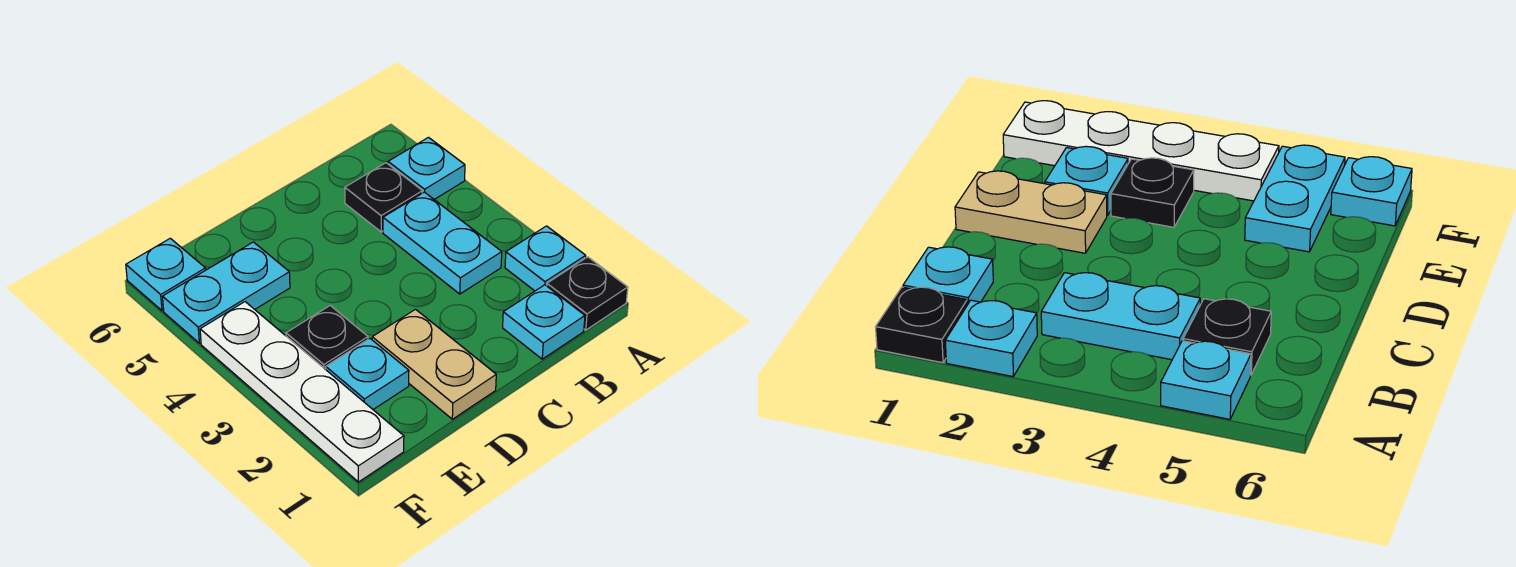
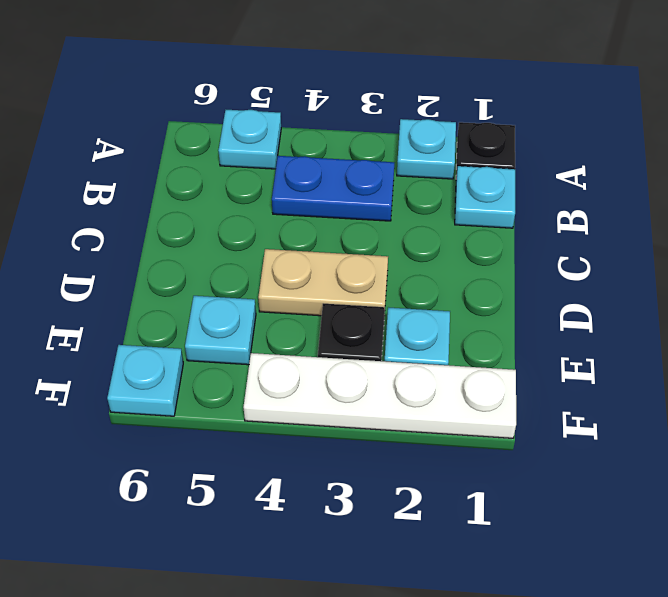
cyan plate B3:B4 level 1 -> blue plate B3:B4 level 1
black plate B5 level 1 -> none
tan plate D1:D2 level 1 -> tan plate D3:D4 level 1
cyan plate E5:F5 level 1 -> cyan plate E5 level 1

